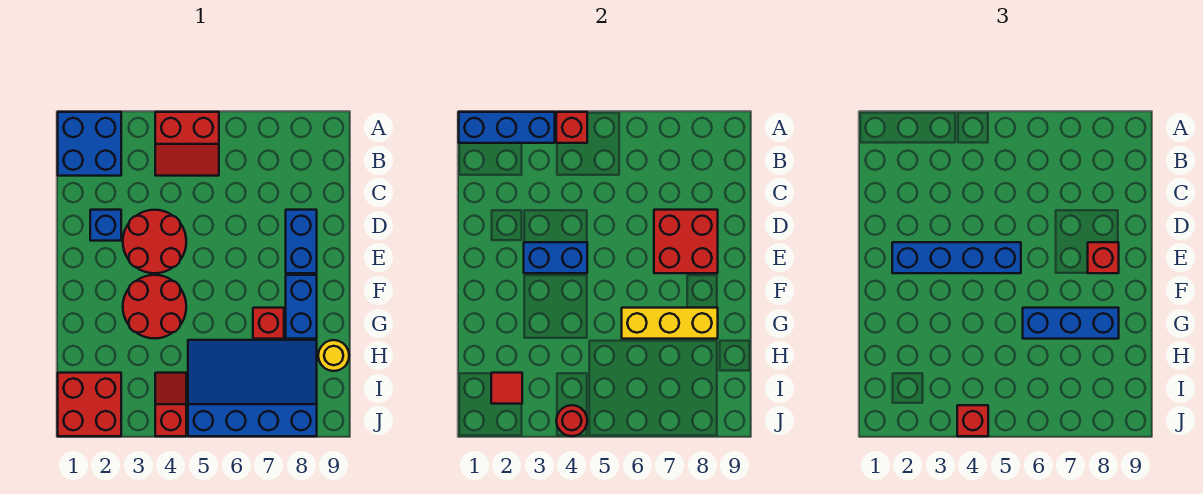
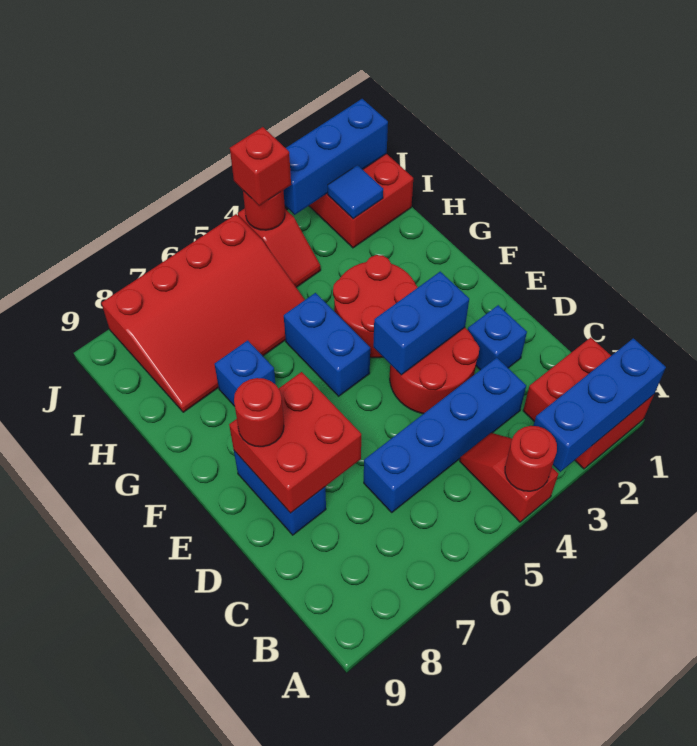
blue brick A1:B2 level 1 -> red brick A1:B2 level 1
red slope A4:B5 level 1 top A -> red slope A4:B4 level 1 top A
red brick A4 level 2 -> red round brick A4 level 2
blue brick E2:E5 level 3 -> blue brick C3:C6 level 1
red brick E8 level 3 -> red round brick E8 level 3
blue brick F8:G8 level 1 -> blue brick F5:G5 level 1
yellow brick G6:G8 level 2 -> none
blue brick G6:G8 level 3 -> blue brick J1:J3 level 2
red brick G7 level 1 -> blue brick G7 level 1
blue slope H5:J8 level 1 top J -> red slope H5:J8 level 1 top J
yellow round brick H9 level 1 -> none
red tile I2 level 2 -> blue tile I2 level 2

